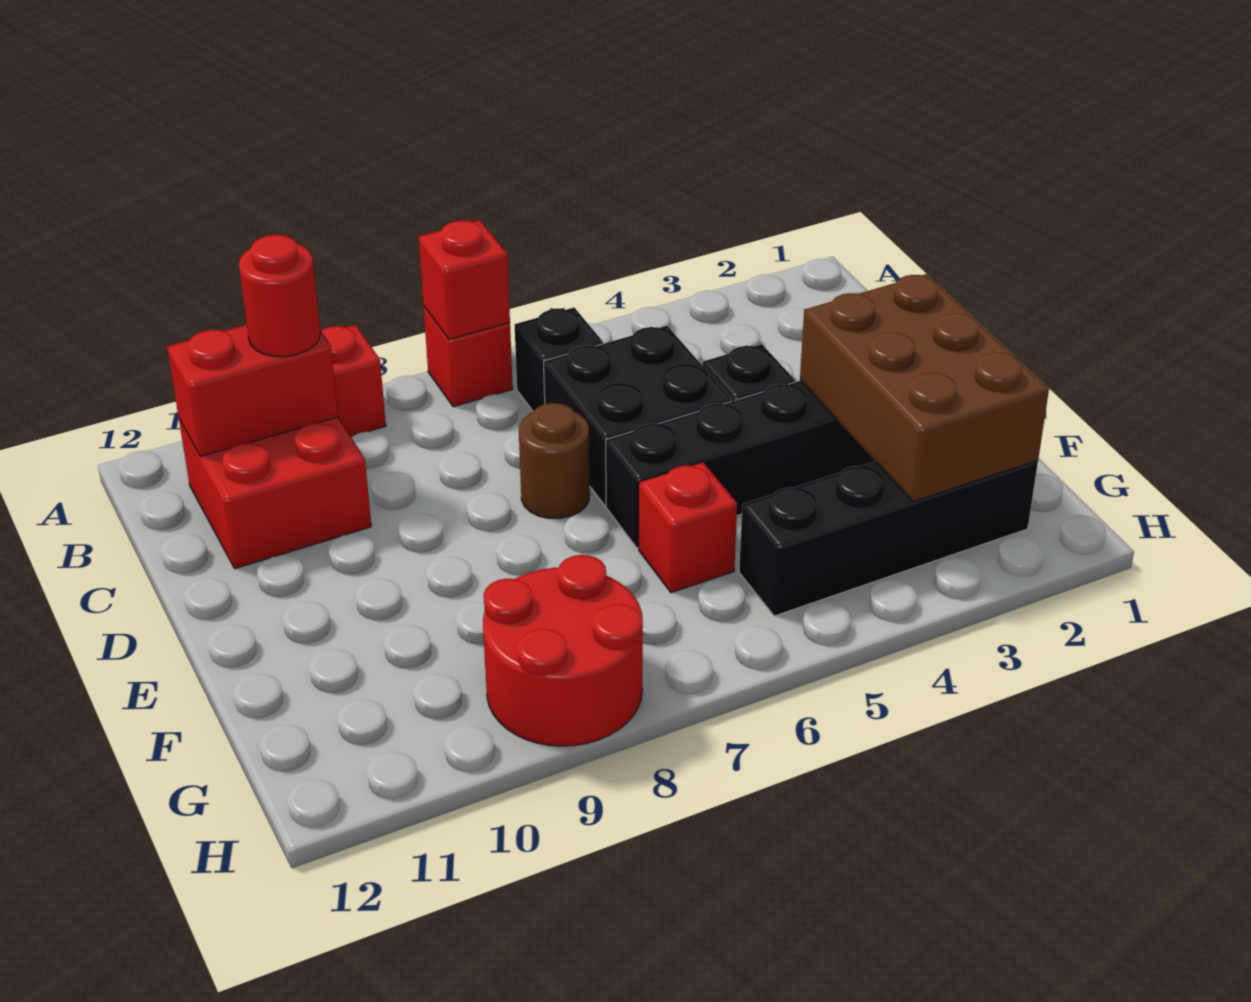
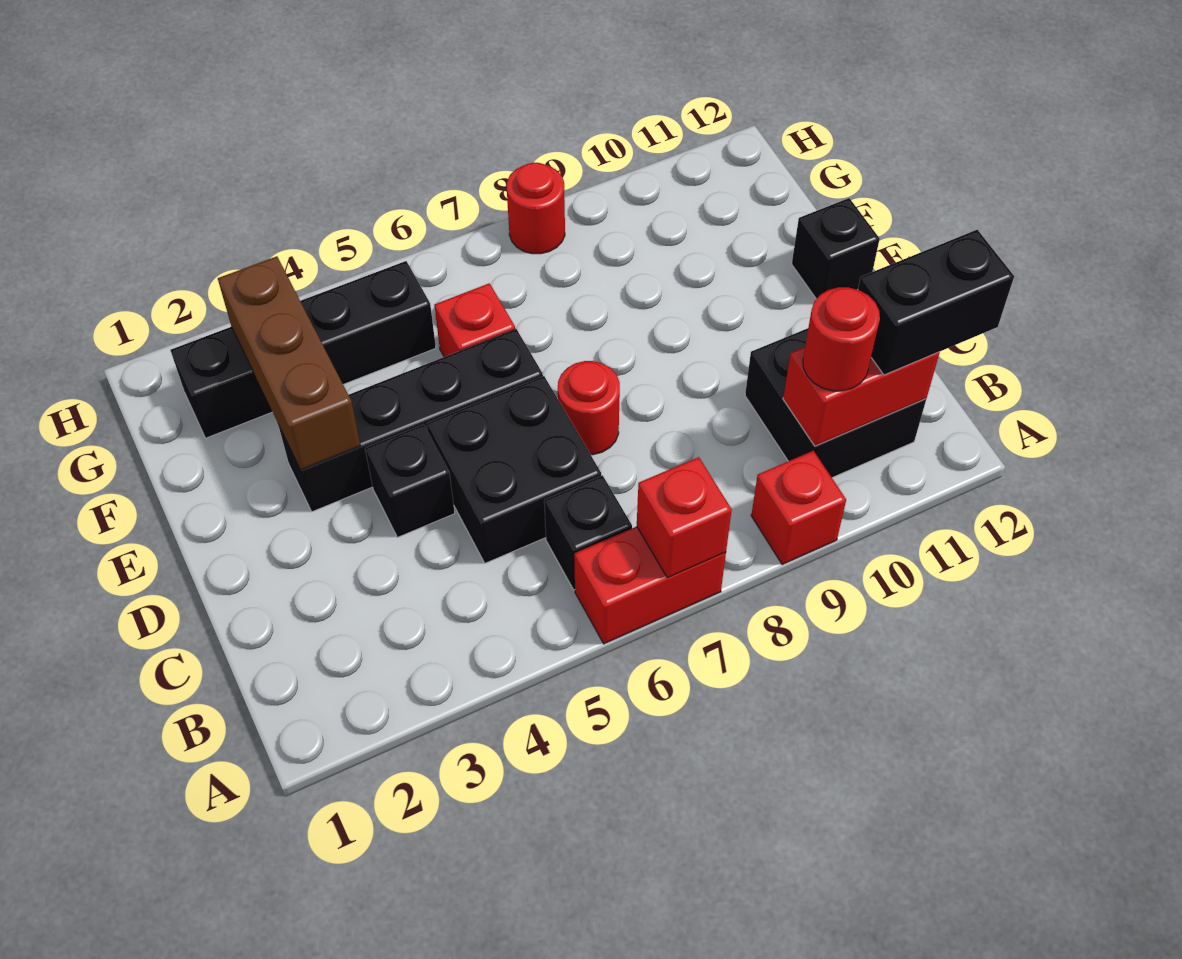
red brick A7 level 1 -> red brick A6:A7 level 1
red brick B10:C11 level 1 -> black brick B10:C11 level 1
none -> black brick B11:B12 level 3
brown round brick D7 level 1 -> red round brick D7 level 1
brown brick E2:G3 level 2 -> brown brick E3:G3 level 2
none -> black brick E12 level 1
red round brick G8:H9 level 1 -> red round brick H8 level 1

